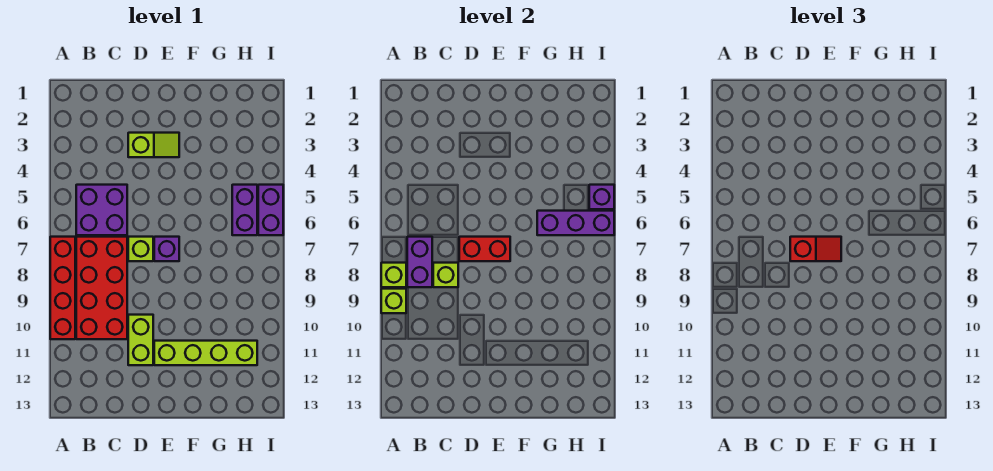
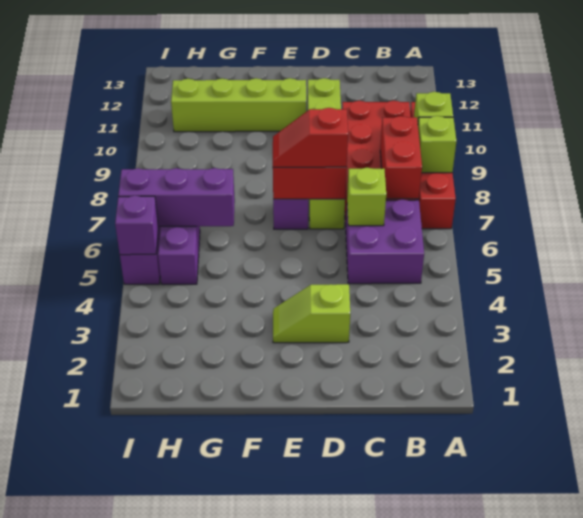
purple brick B7:B8 level 2 -> red brick B7:B8 level 2
lime brick C8 level 2 -> lime brick C6 level 2

